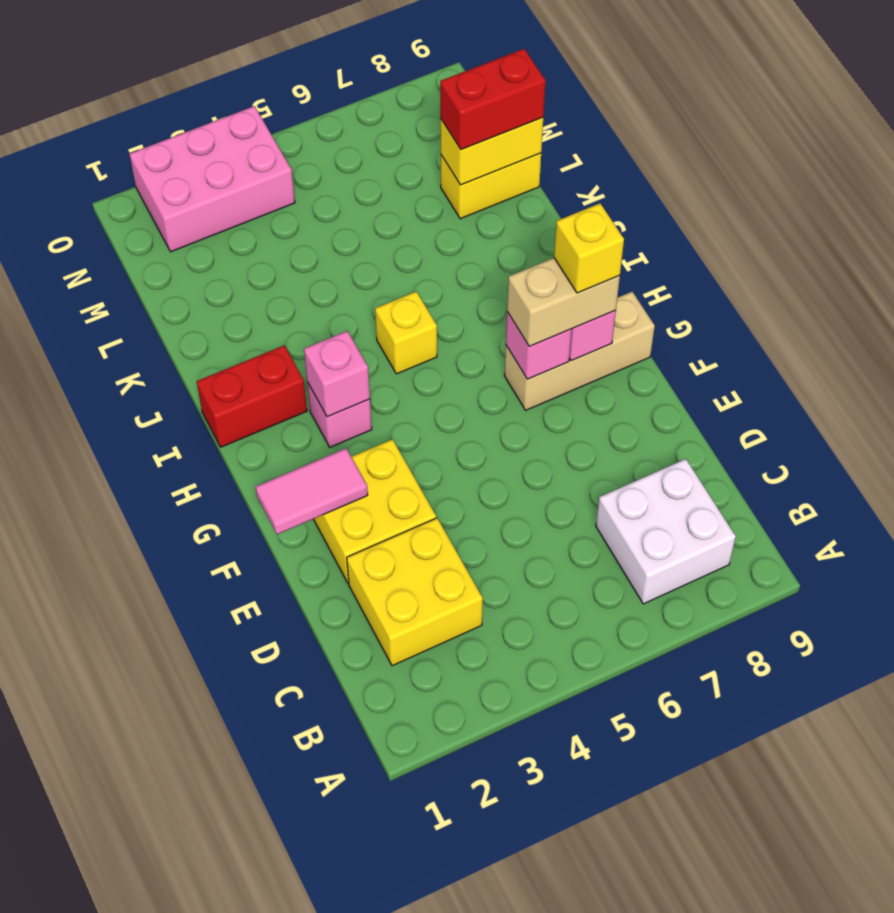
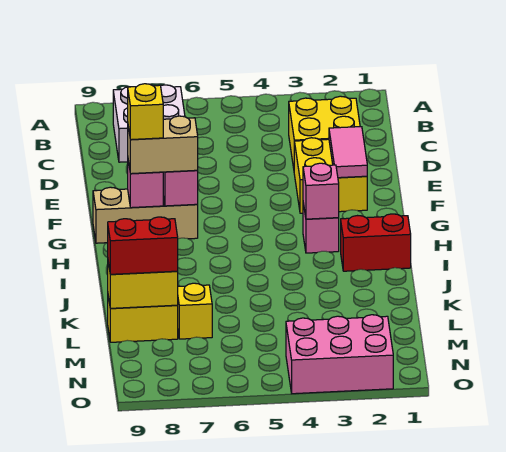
pink tile F1:F2 level 2 -> pink tile E2:F2 level 2
yellow brick I5 level 1 -> yellow brick L7 level 1

